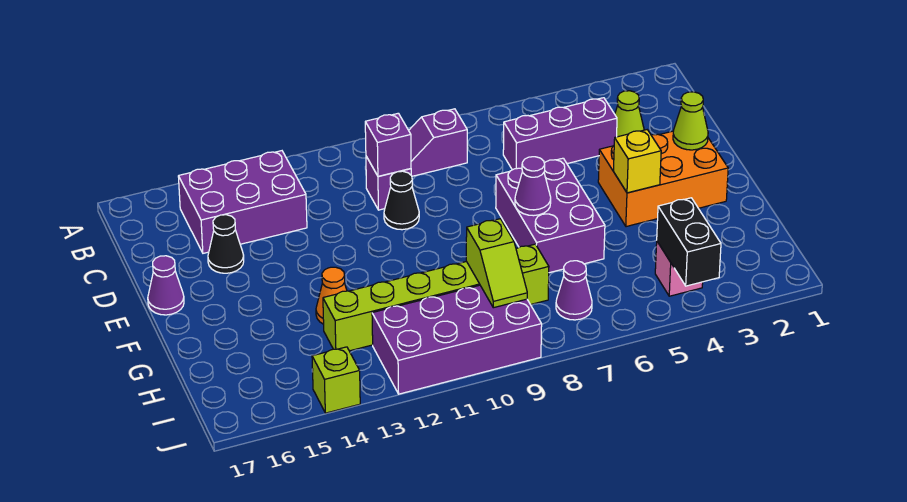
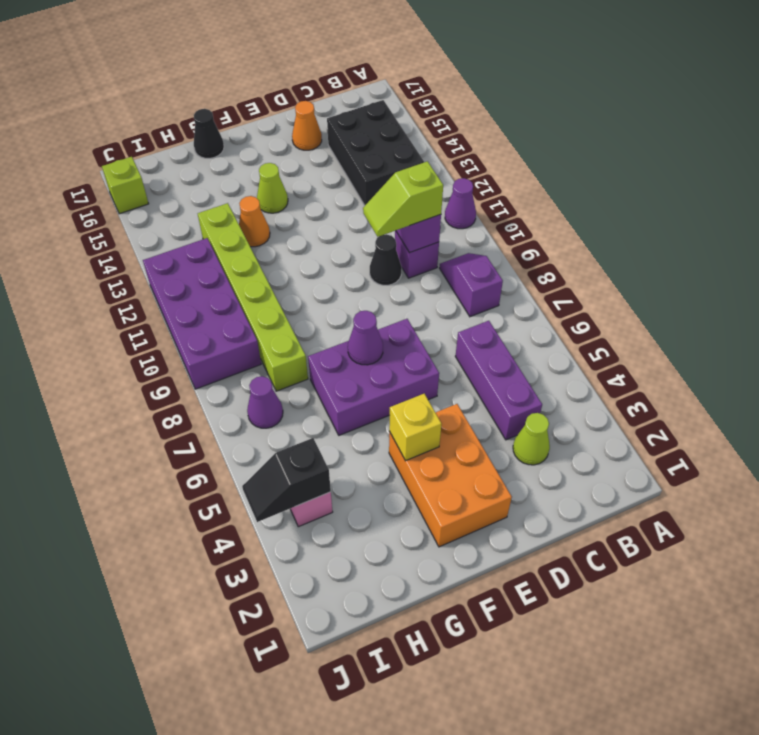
purple brick B13:C15 level 1 -> black brick B13:C15 level 1
black cone D15 level 1 -> black cone G17 level 1
none -> orange cone D16 level 1
lime cone E2 level 2 -> lime cone F14 level 1
purple cone E17 level 1 -> purple cone A11 level 1
lime slope H9:I9 level 2 top H -> lime slope C10:D10 level 3 top C
black brick I4:J4 level 2 -> black slope I4:J4 level 2 top I
lime brick J14 level 1 -> lime brick J16 level 1

